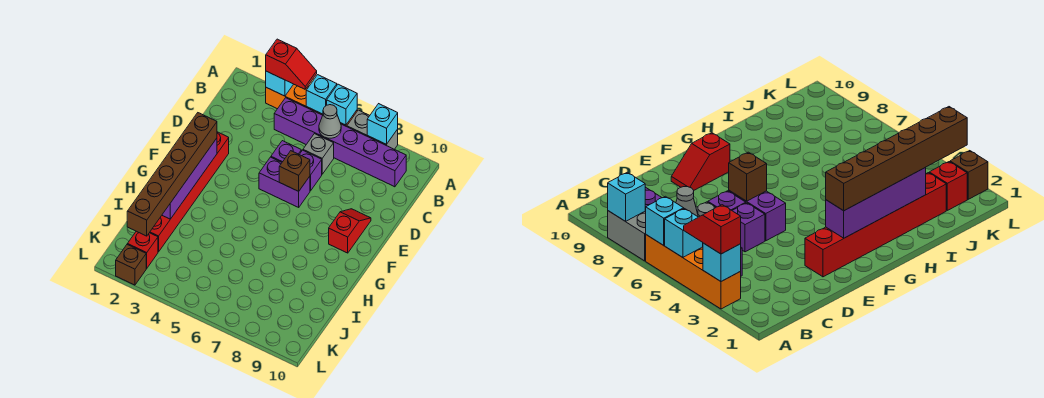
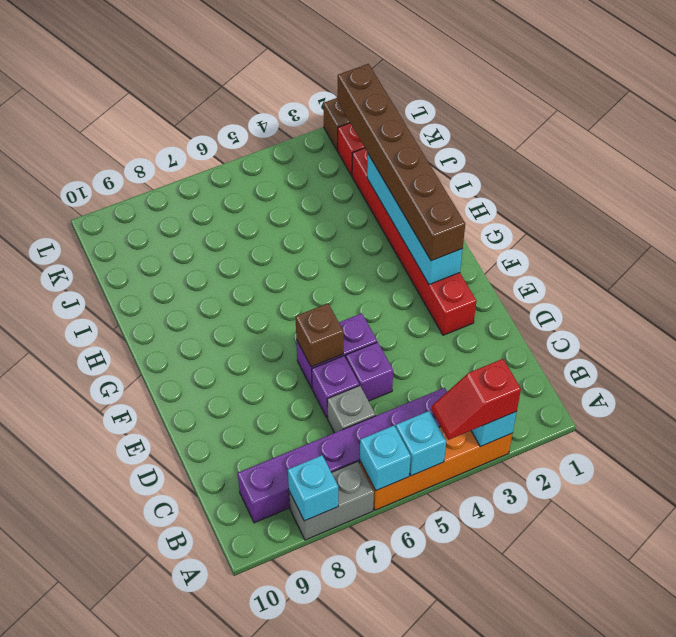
grey cone B6 level 2 -> none
red slope E9:F9 level 1 top F -> none
purple brick F2:I2 level 2 -> cyan brick F2:I2 level 2

